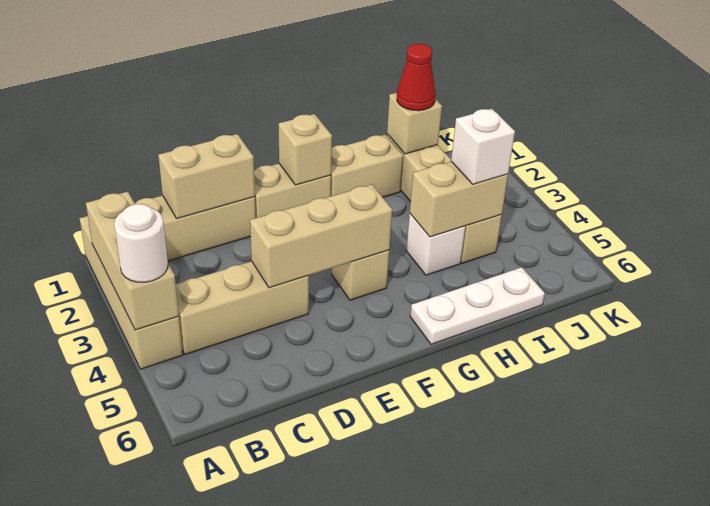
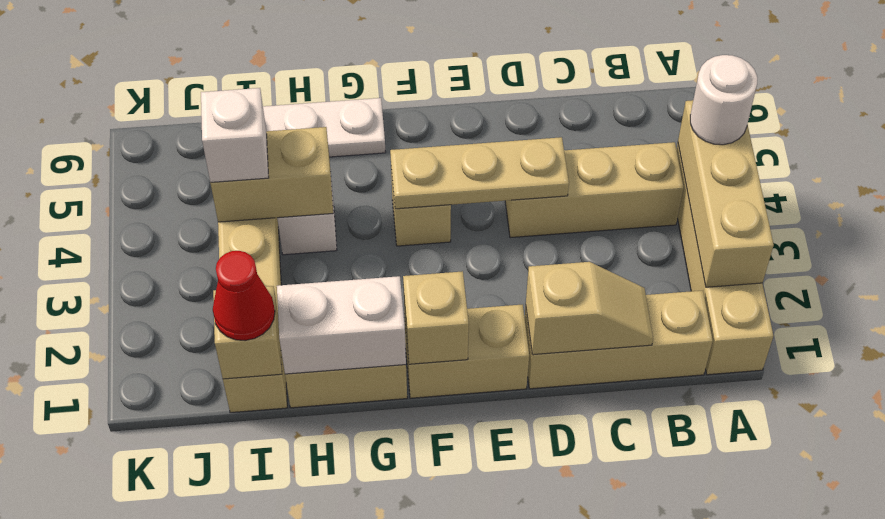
tan brick C1:D1 level 2 -> tan slope C1:D1 level 2 top D
tan brick D4:F4 level 2 -> tan plate D4:F4 level 2
none -> white brick G1:H1 level 2

